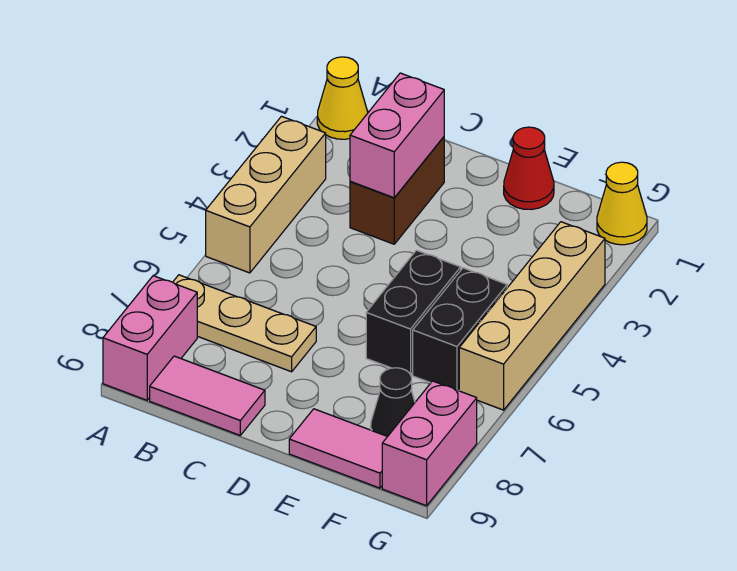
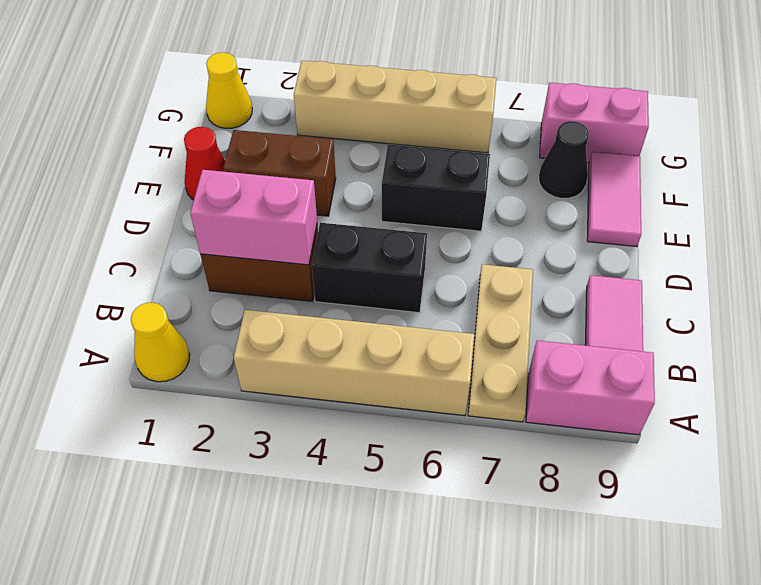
tan brick A3:A5 level 1 -> tan brick A3:A6 level 1
none -> brown brick E2:E3 level 1
black brick F5:F6 level 1 -> black brick C4:C5 level 1

